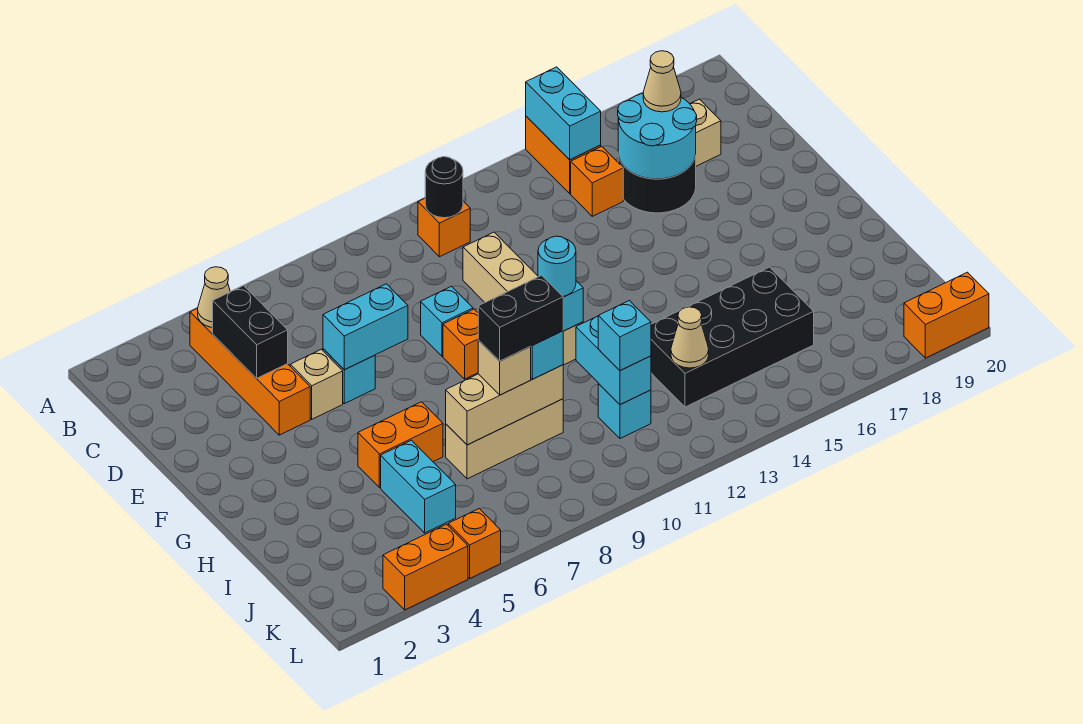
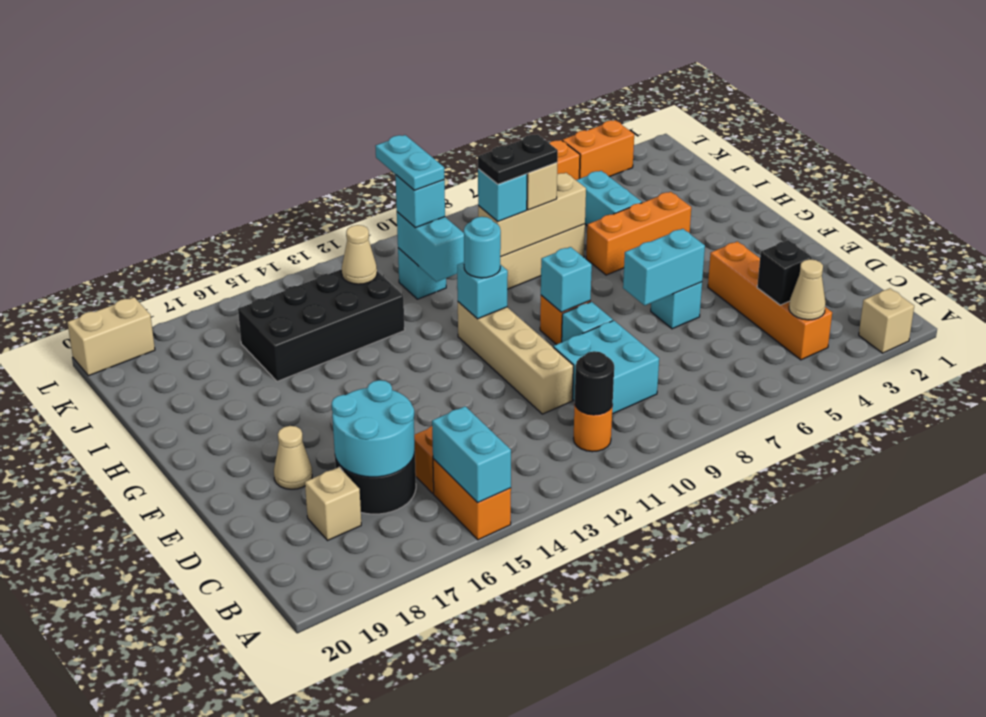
orange brick B11 level 1 -> orange round brick B11 level 1
black brick C4:D4 level 2 -> black brick C4 level 2
none -> cyan brick C9:D10 level 1
tan cone C17 level 3 -> tan cone E18 level 1
tan brick E5 level 1 -> tan brick A2 level 1
none -> cyan brick F9 level 2
orange brick H5:H6 level 1 -> orange brick H4:H6 level 1
black brick I8:I9 level 4 -> black plate I8:I9 level 4
none -> cyan plate J11:K11 level 4
orange brick L19:L20 level 1 -> tan brick L19:L20 level 1

